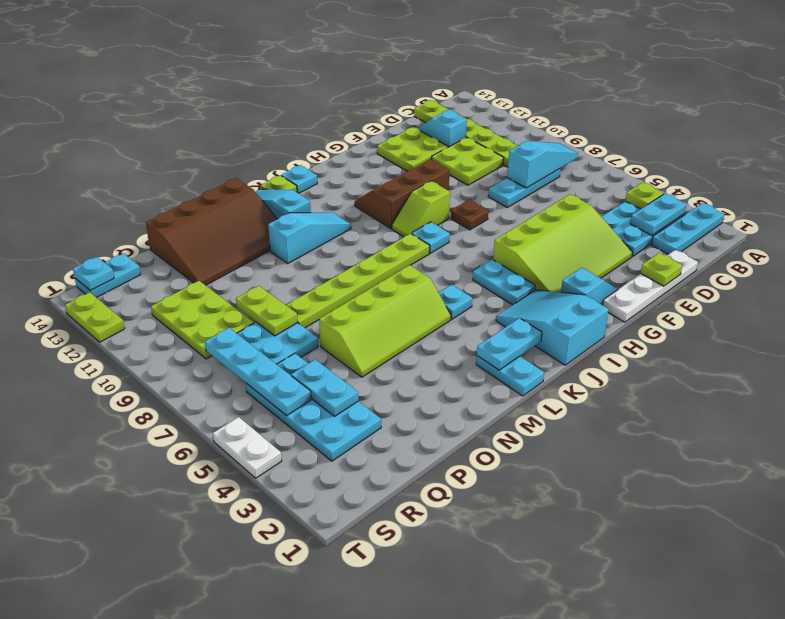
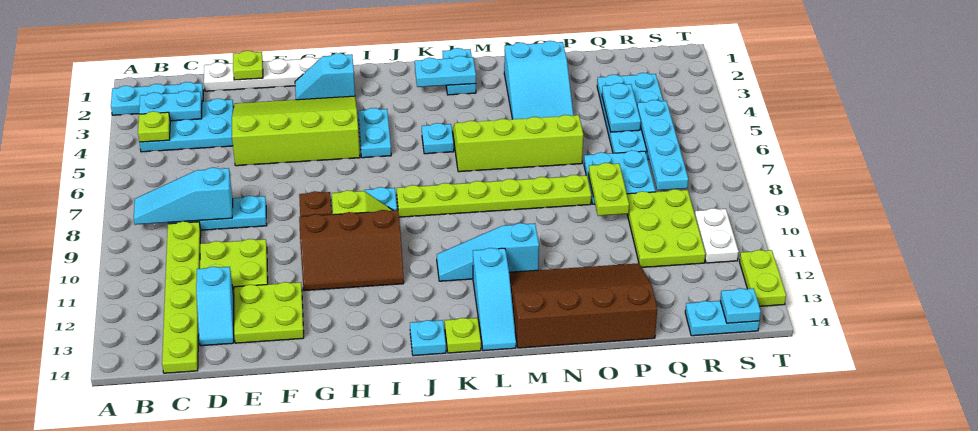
cyan slope I1:J3 level 1 top 1 -> cyan slope N2:O4 level 1 top 2
white plate T4:T5 level 1 -> white plate S10:S11 level 1

